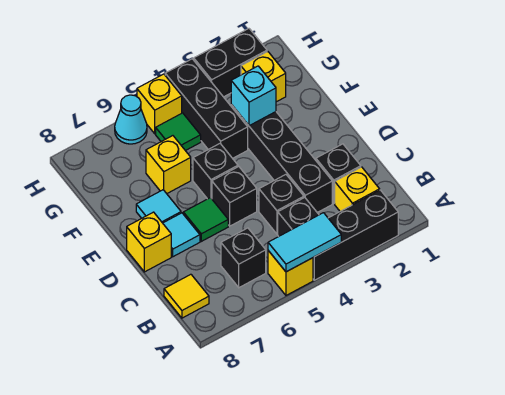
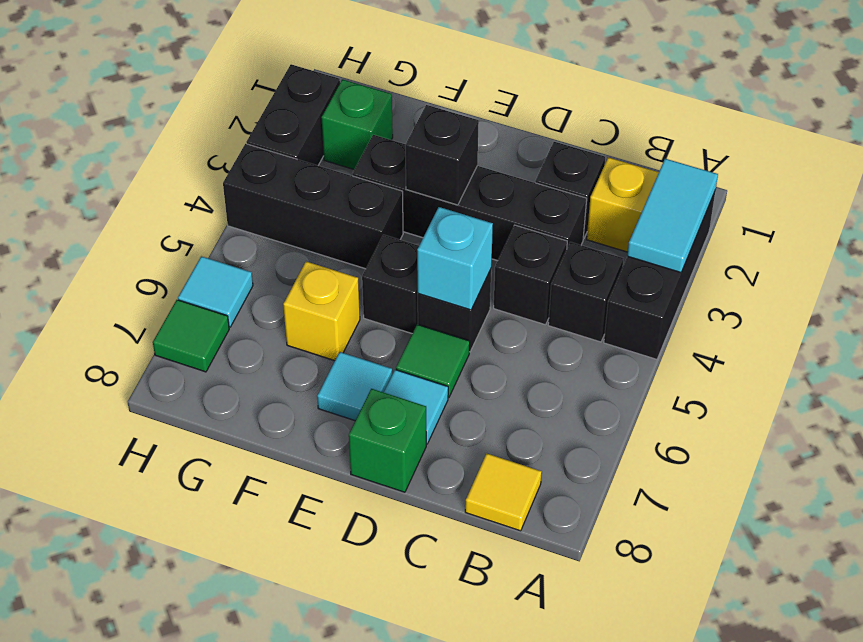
cyan tile A4:A5 level 2 -> cyan tile A2:A3 level 2
yellow brick A5 level 1 -> none
black brick B6 level 1 -> black brick E3 level 2
yellow brick D8 level 1 -> green brick D8 level 1
cyan brick F3 level 2 -> cyan brick D5 level 2
yellow brick G2 level 1 -> green brick G2 level 1
green tile G5 level 1 -> green tile H7 level 1
yellow brick H5 level 1 -> none
cyan cone H6 level 1 -> cyan tile H6 level 1

